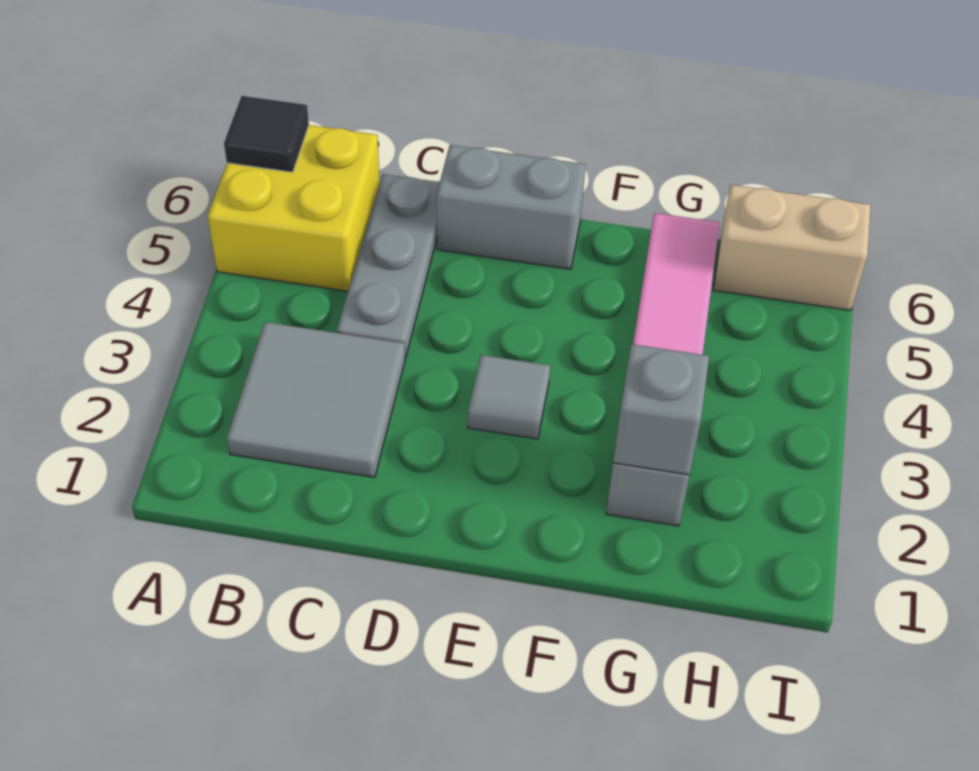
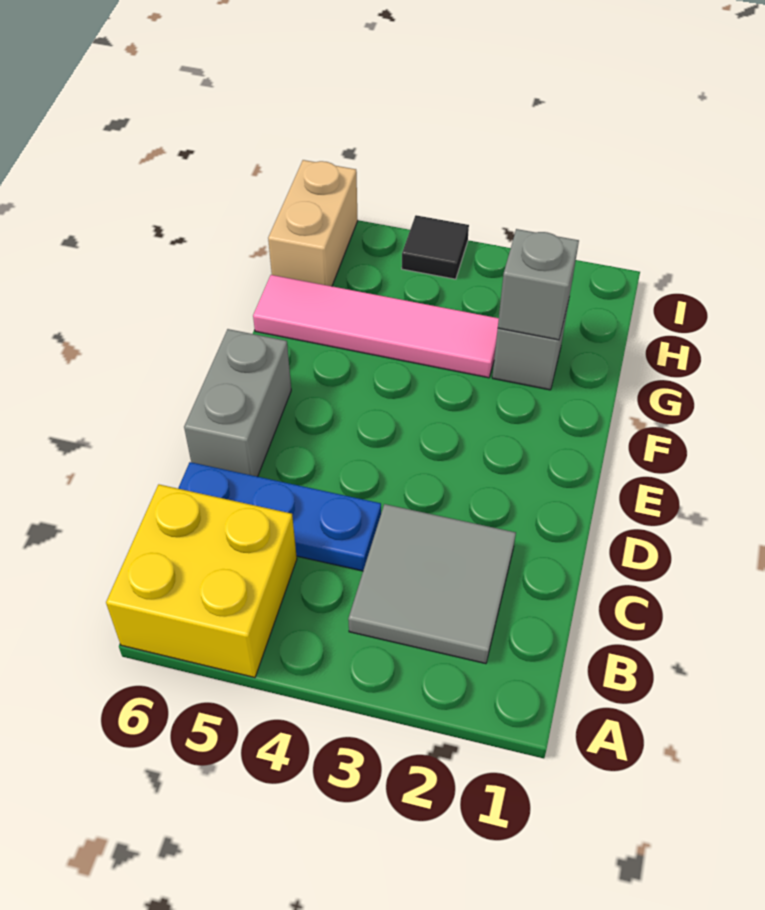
black tile A6 level 2 -> black tile I4 level 1
grey plate C4:C6 level 1 -> blue plate C4:C6 level 1
grey tile E3 level 1 -> none

